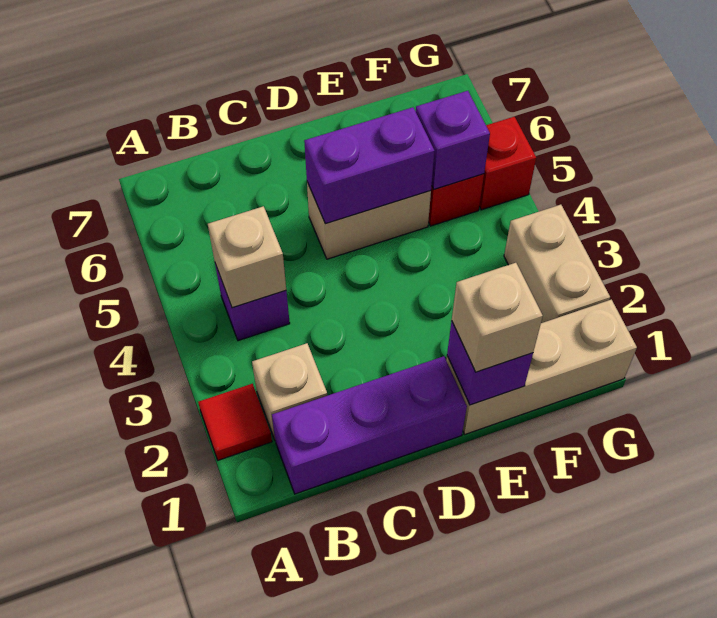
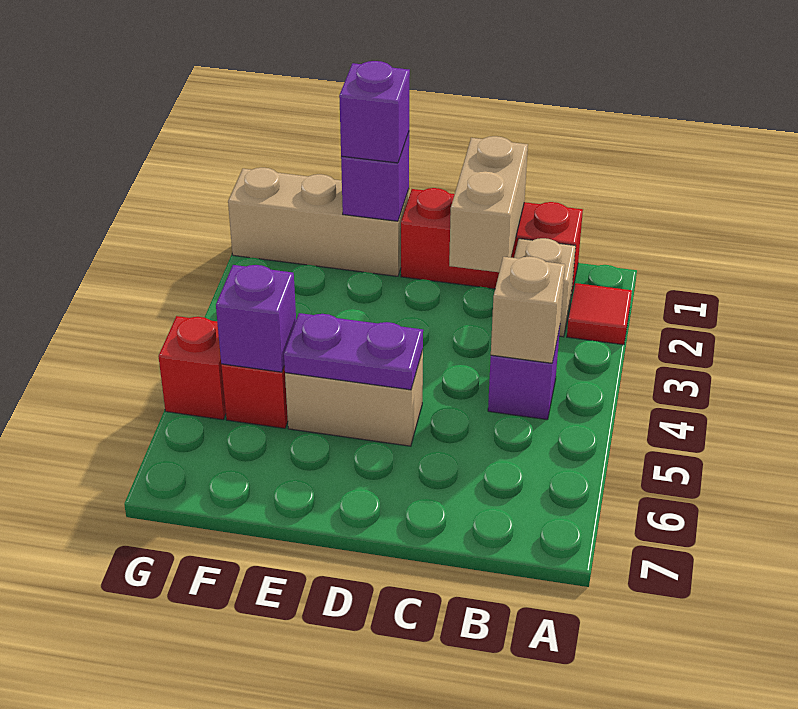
purple brick B1:D1 level 1 -> red brick B1:D1 level 1
purple brick D5:E5 level 2 -> purple plate D5:E5 level 2
tan brick E1 level 3 -> purple brick E1 level 3
tan brick G2:G3 level 1 -> tan brick C1:C2 level 2

